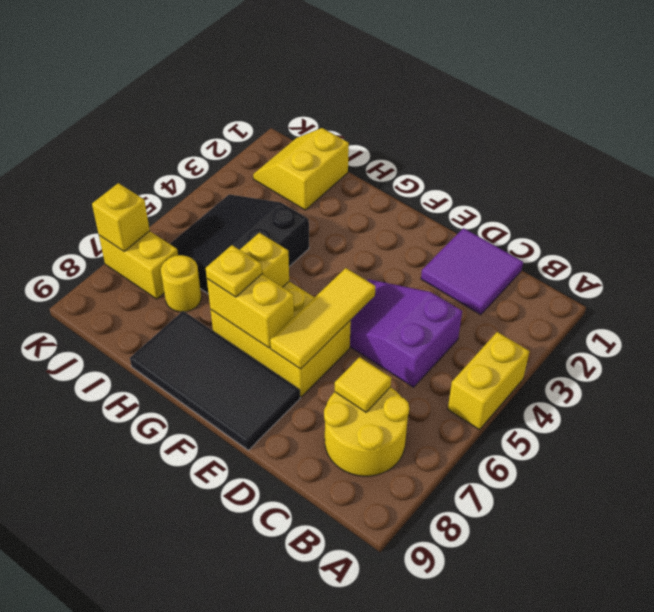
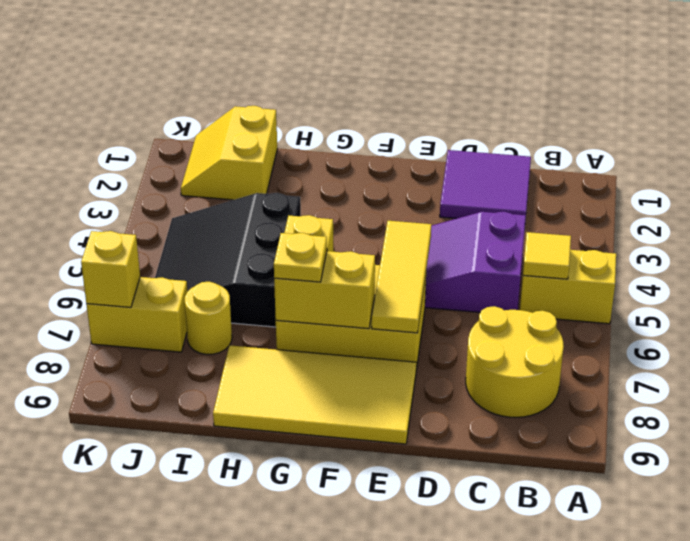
yellow brick A4:A5 level 1 -> yellow brick A5:B5 level 1
yellow tile C7 level 2 -> yellow tile B5 level 2
black tile E8:H9 level 1 -> yellow tile E8:H9 level 1

